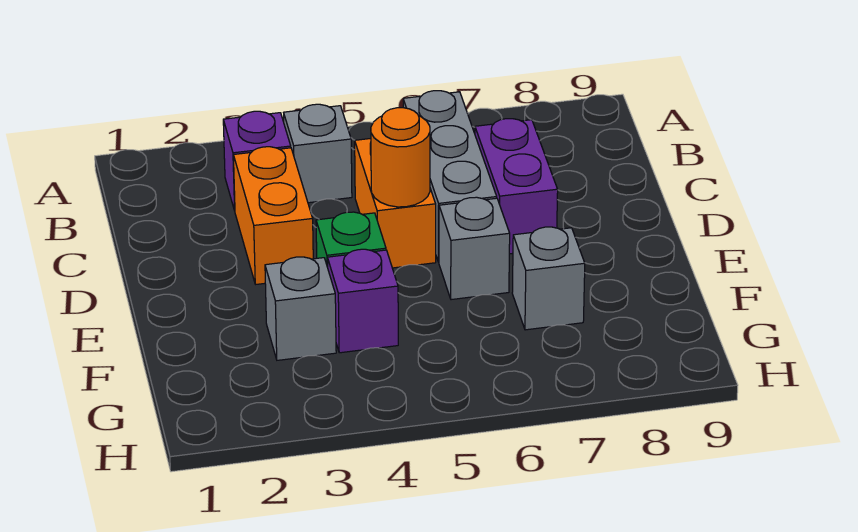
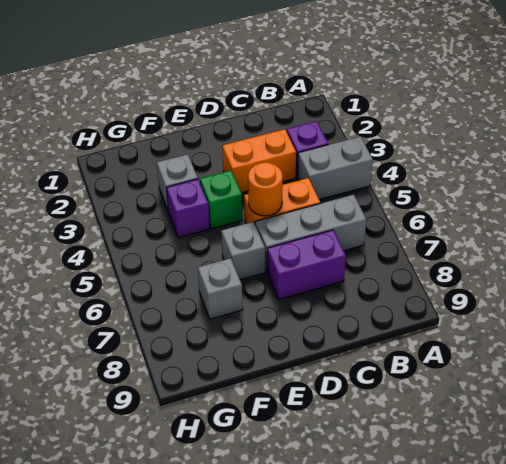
grey brick B4 level 1 -> grey brick A4:B4 level 1

